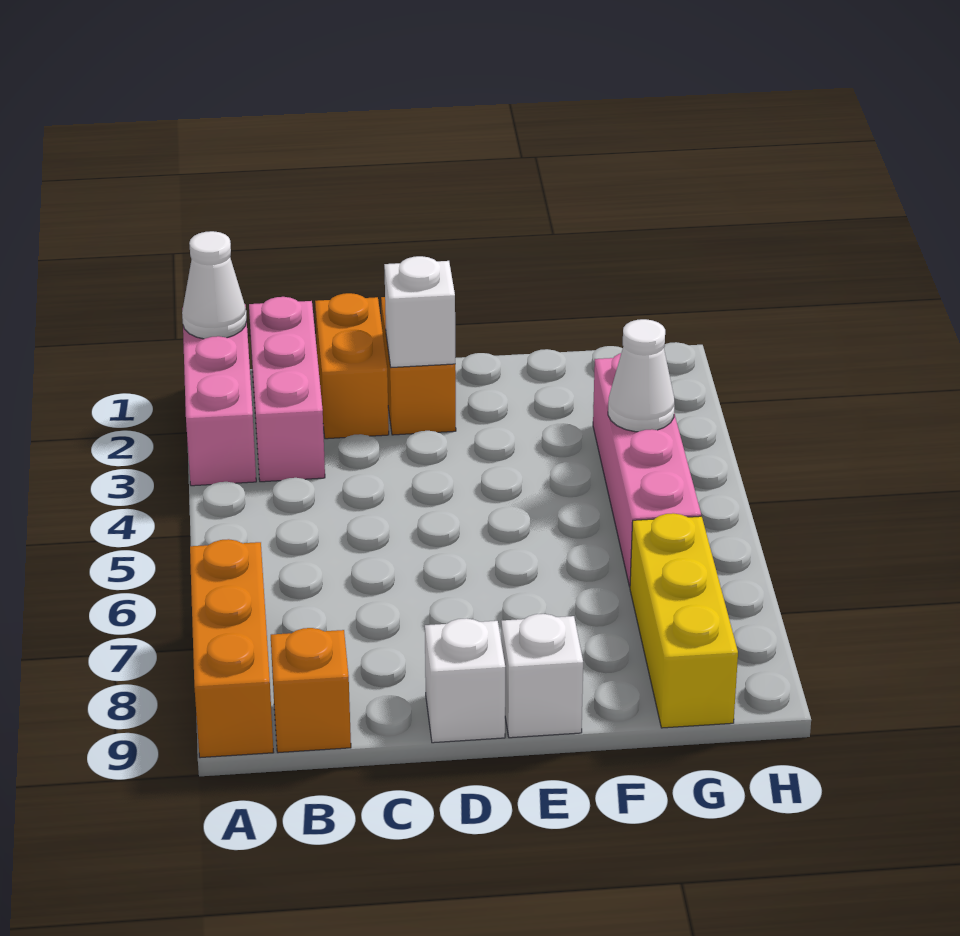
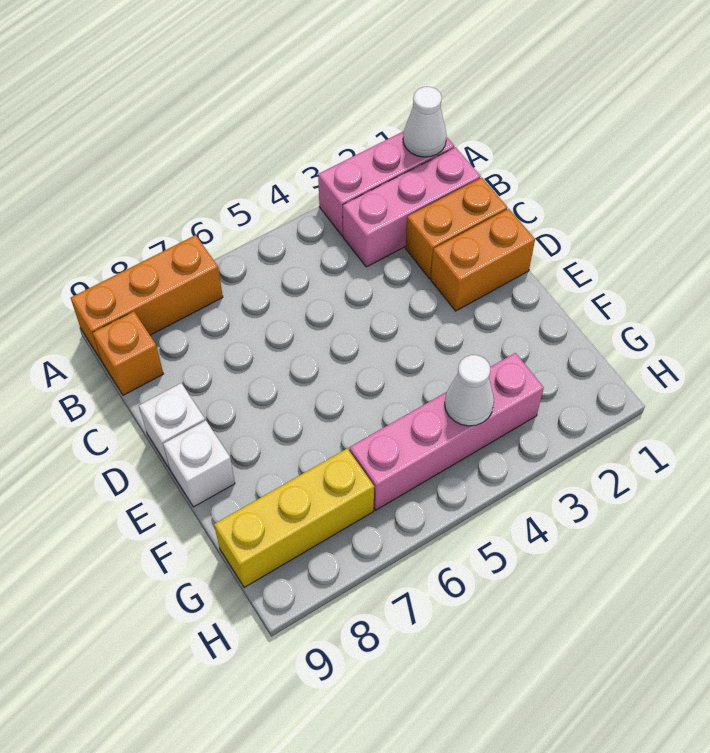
white brick D2 level 2 -> none

